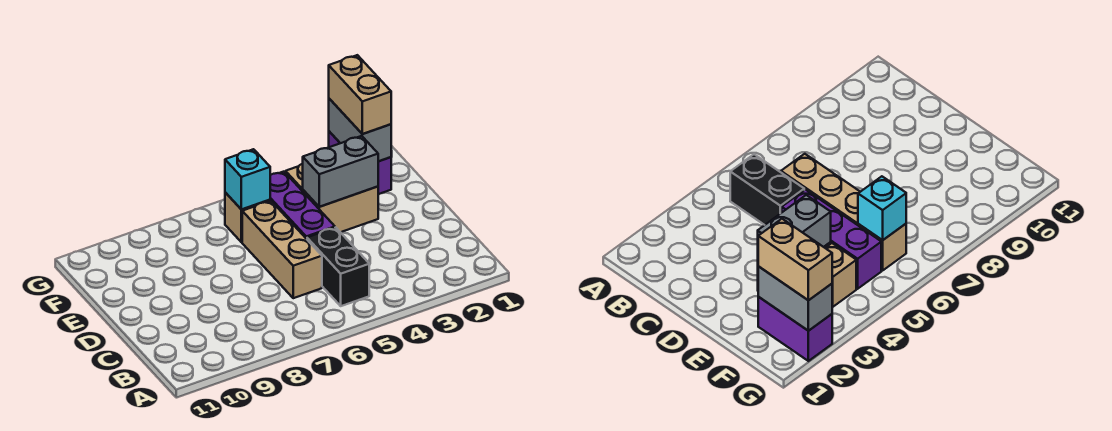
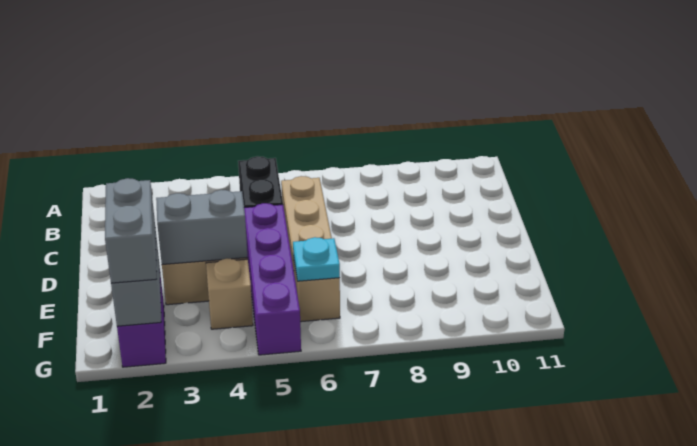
purple brick D5:F5 level 1 -> purple brick D5:G5 level 1
tan brick F2:G2 level 3 -> grey brick F2:G2 level 3
cyan brick F6 level 2 -> cyan plate F6 level 2

